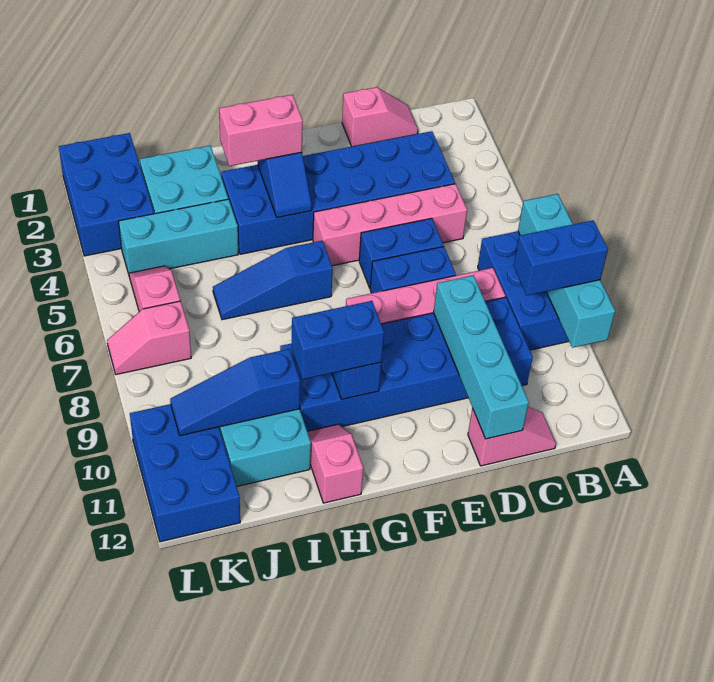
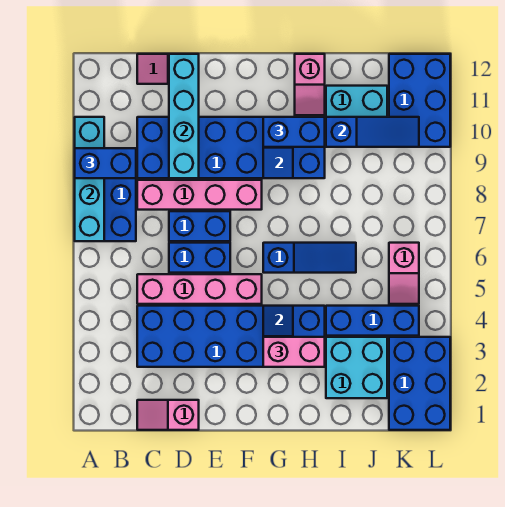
cyan brick I4:K4 level 1 -> blue brick I4:K4 level 1
pink slope K7:L7 level 1 top K -> none

